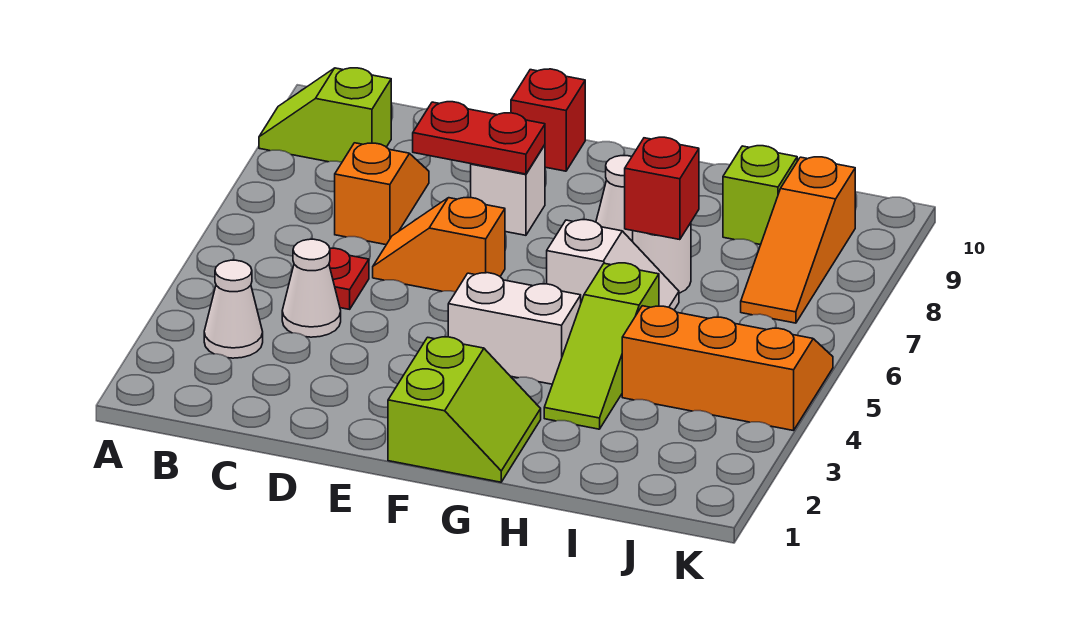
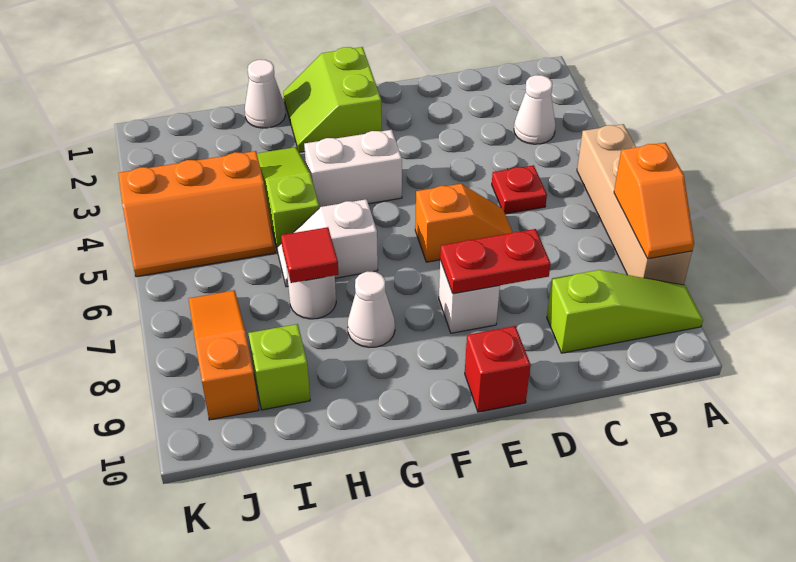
none -> tan brick A5:A8 level 1
lime slope A9:B9 level 1 top B -> lime slope A9:C9 level 1 top C
white cone C4 level 1 -> white cone H1 level 1
orange slope C7:C8 level 1 top 7 -> orange slope A7:A8 level 2 top 7
red brick H7 level 2 -> red tile H7 level 2

